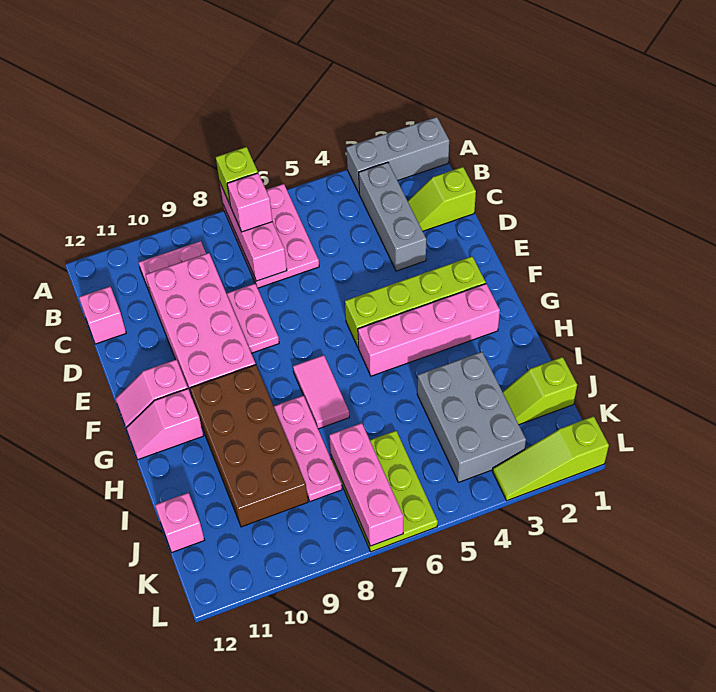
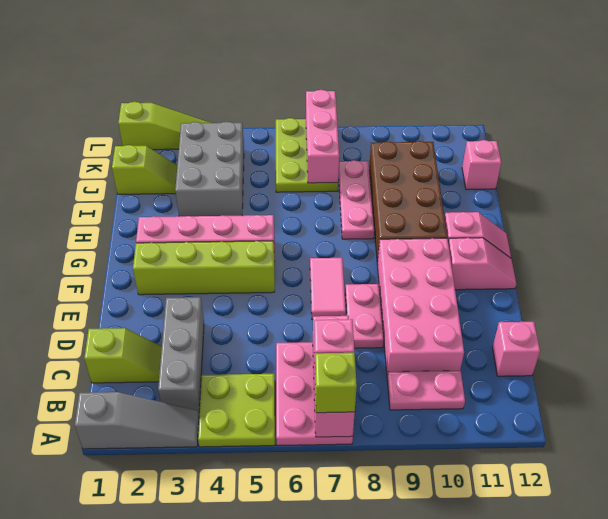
grey brick A1:A3 level 1 -> grey slope A1:A3 level 1 top 1
none -> lime plate A4:B5 level 1
pink tile G7:H7 level 1 -> pink tile E7:F7 level 1

